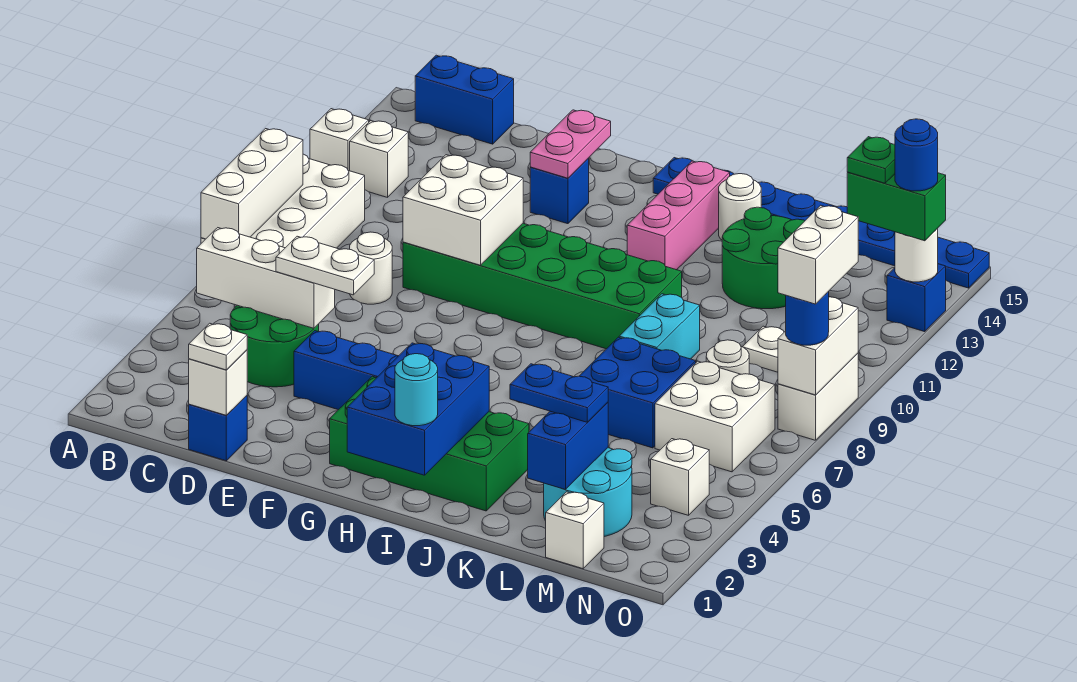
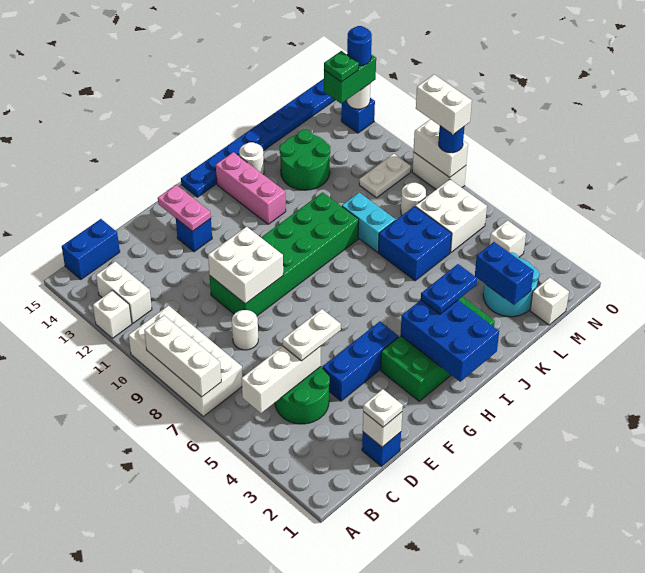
white brick B12 level 1 -> white brick B12:B13 level 1
cyan round brick I1 level 3 -> none
blue plate K3:L3 level 3 -> blue plate I3:J3 level 3

